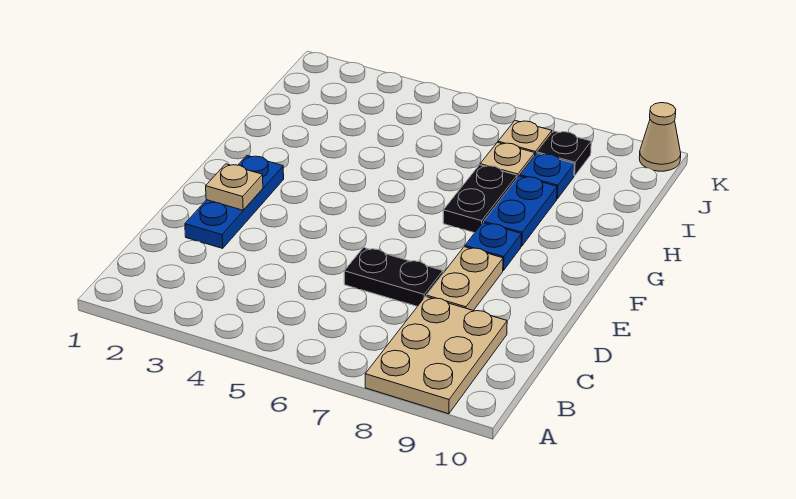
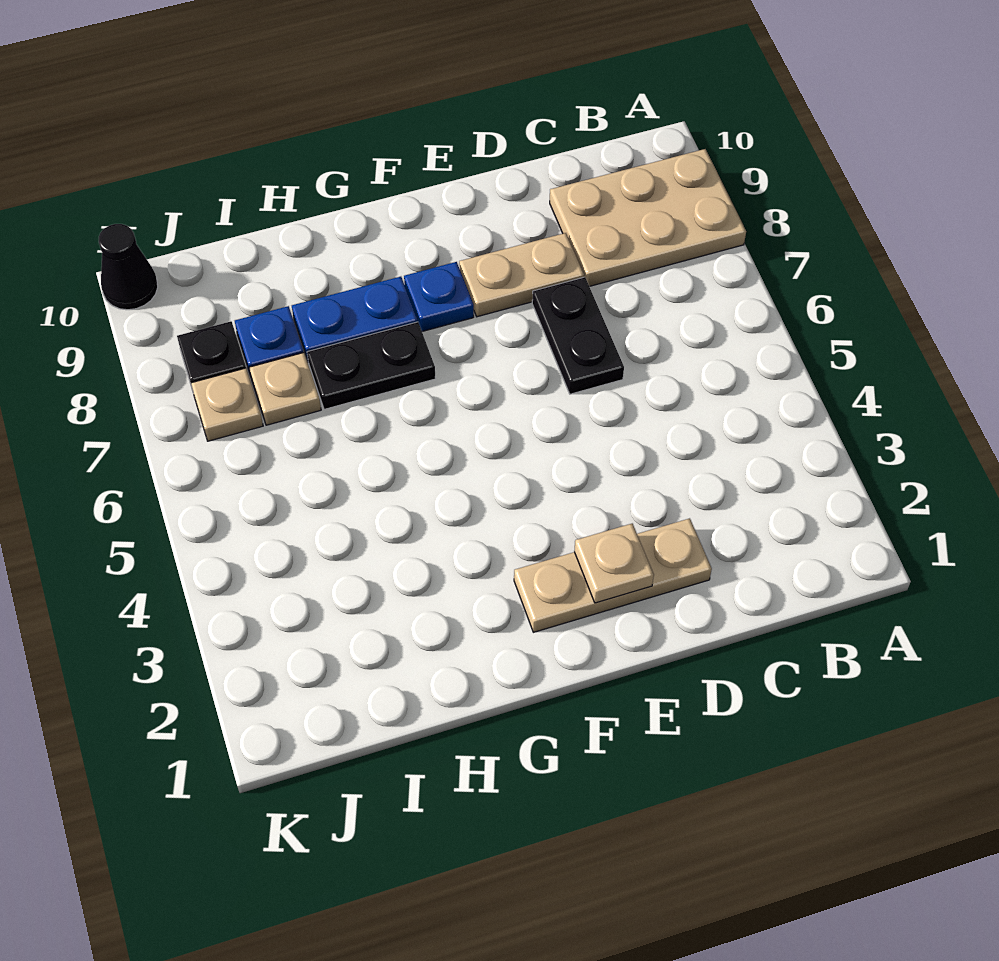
blue plate D2:F2 level 1 -> tan plate D2:F2 level 1
tan cone K10 level 1 -> black cone K10 level 1

